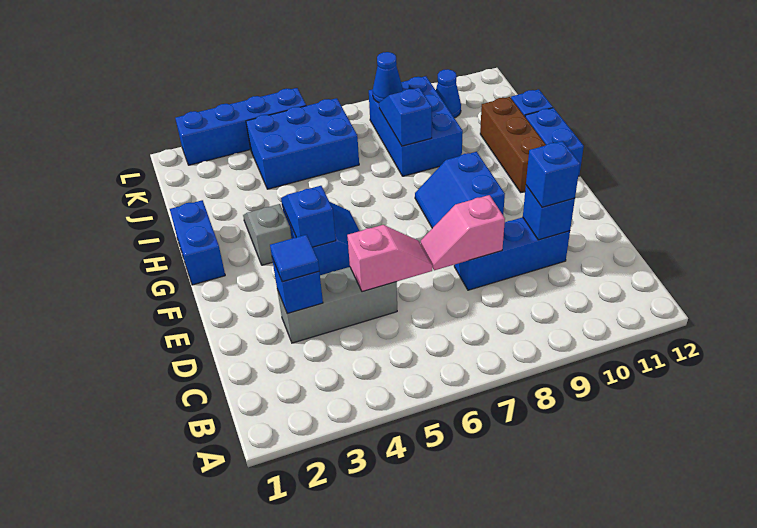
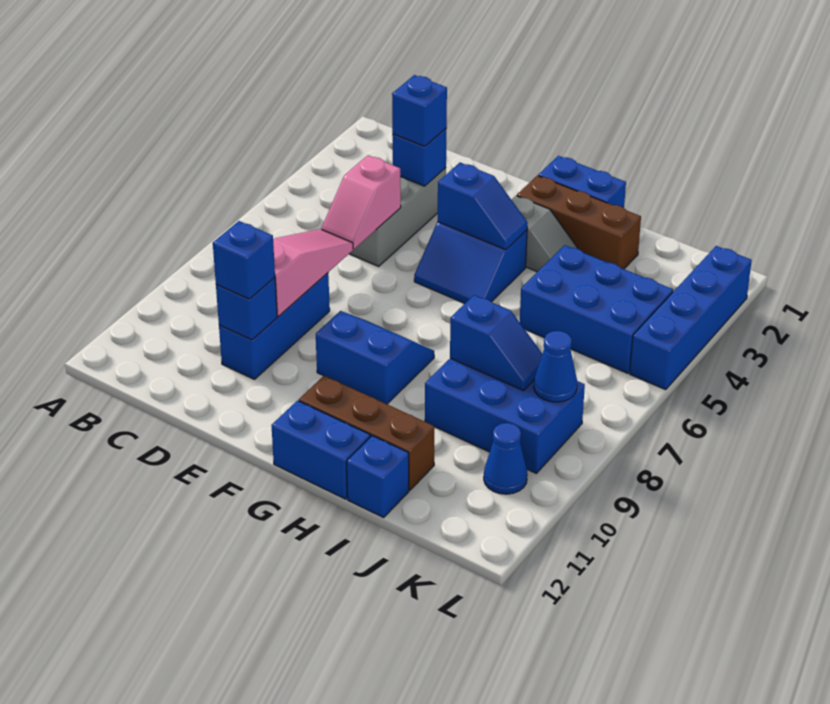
blue tile D3 level 3 -> blue brick D3 level 3
pink slope D7:D8 level 2 top 8 -> pink slope D7:D9 level 2 top 9
none -> brown brick G2:I2 level 1
blue brick J4:K6 level 1 -> blue brick I4:K5 level 1

